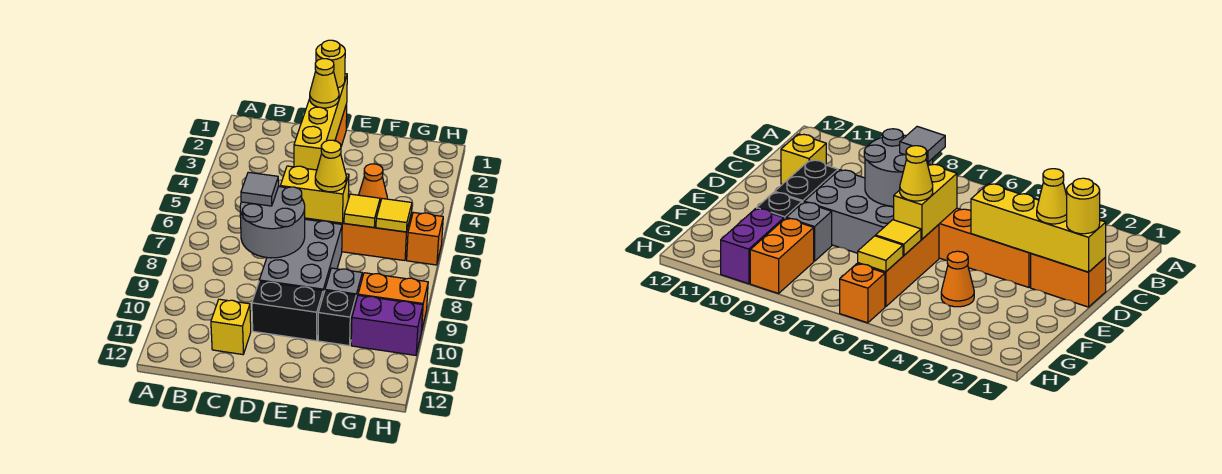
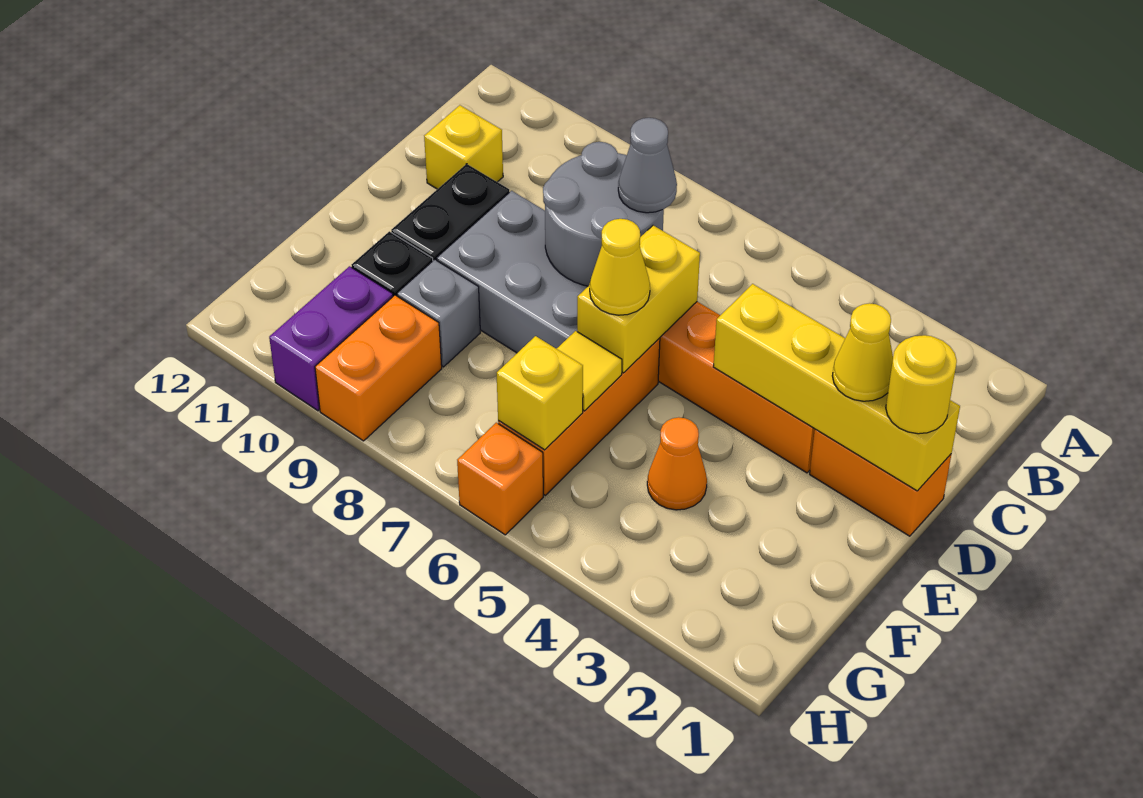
grey tile C7 level 3 -> grey cone C7 level 3
yellow tile G6 level 2 -> yellow brick G6 level 2

